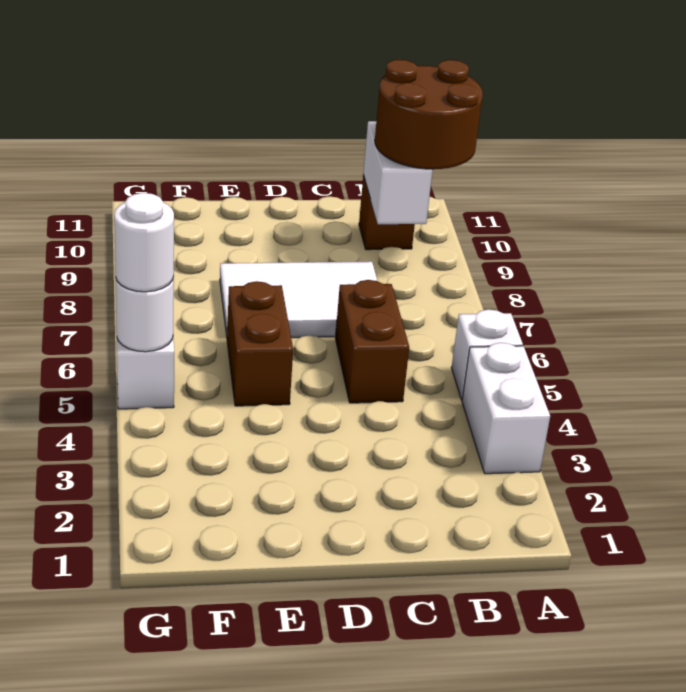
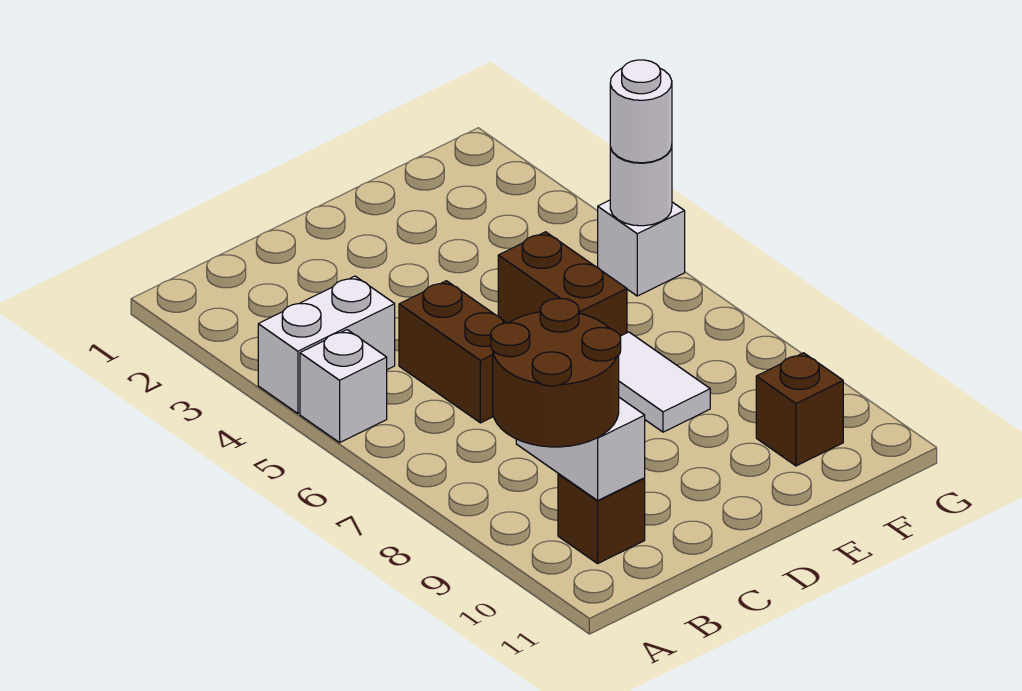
white brick A3:A4 level 1 -> white brick A4:B4 level 1
white tile C7:E8 level 1 -> white tile E7:E8 level 1
none -> brown brick F10 level 1

